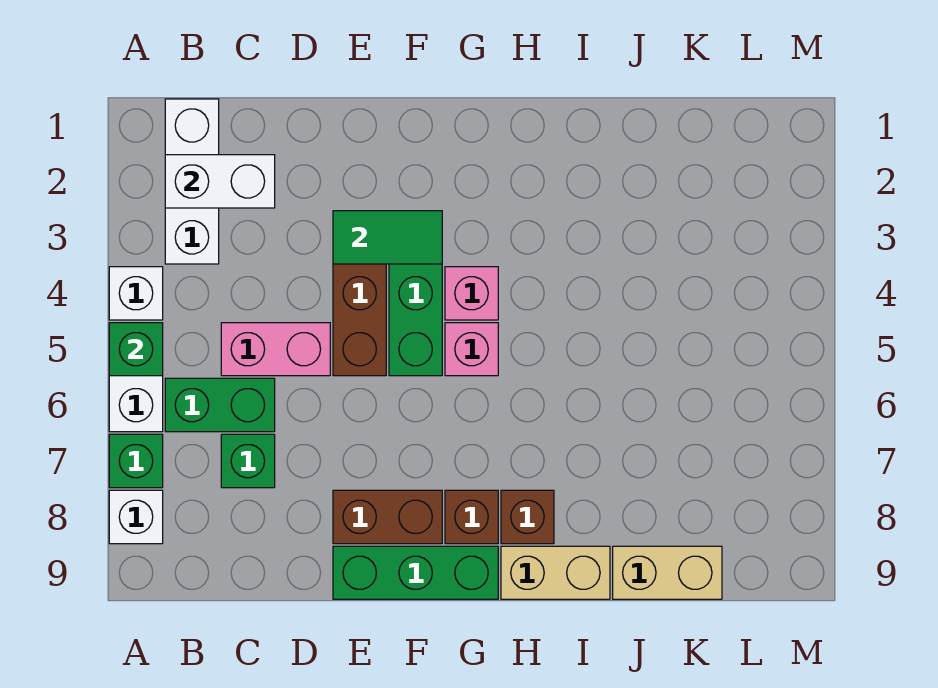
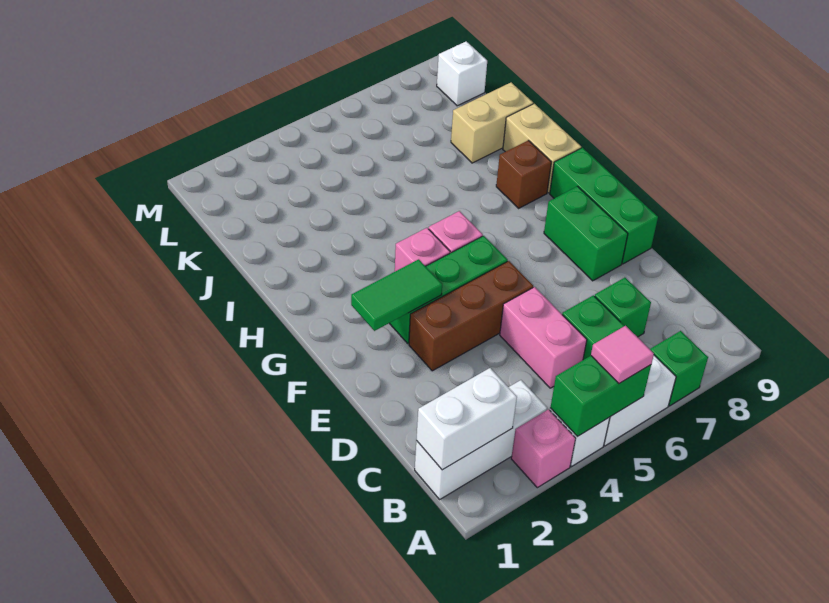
none -> pink brick A3 level 1
green brick A5 level 2 -> green brick A4:A5 level 2
none -> pink tile A5 level 3
white brick A8 level 1 -> white brick L9 level 1
white brick B2:C2 level 2 -> white brick B1:B2 level 2
green tile E3:F3 level 2 -> green tile F2:F3 level 2
brown brick E8:F8 level 1 -> green brick E8:F8 level 1
brown brick G8 level 1 -> none
tan brick J9:K9 level 1 -> tan brick J8:J9 level 1

